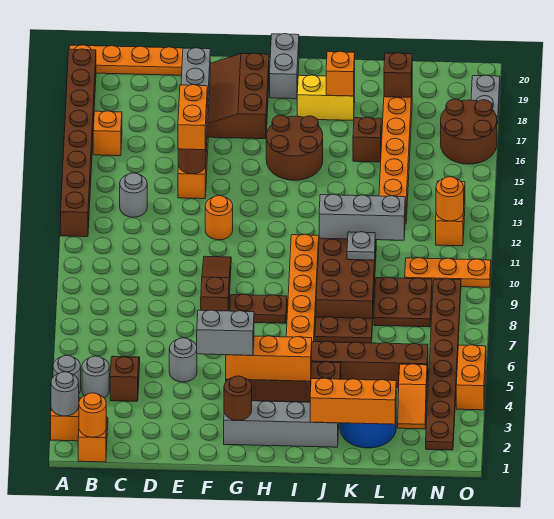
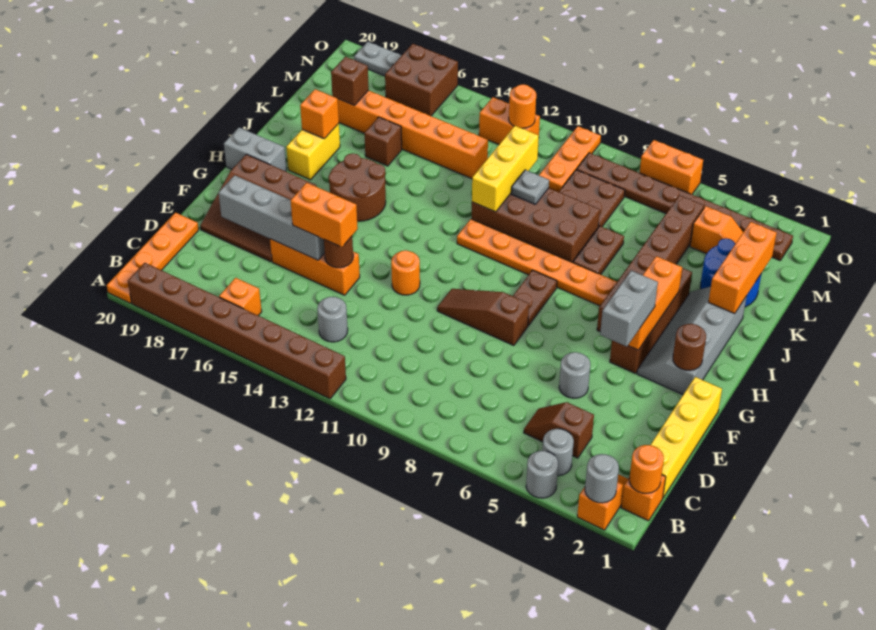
none -> yellow brick C1:F1 level 1
grey brick J11:L11 level 2 -> yellow brick J11:L11 level 2
brown round brick N16:O17 level 1 -> brown brick N16:O17 level 1
orange brick O4:O5 level 1 -> orange brick O6:O7 level 1

